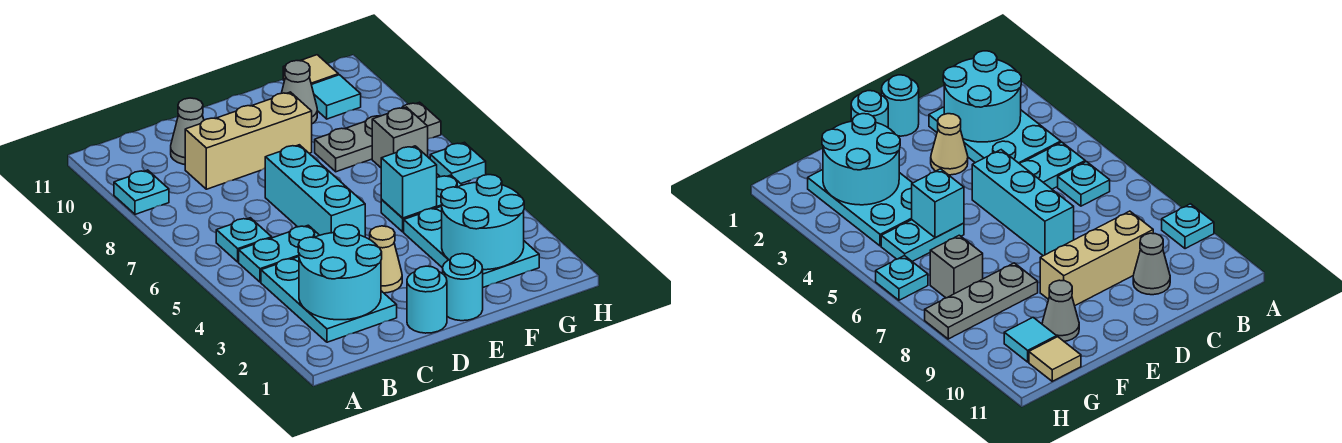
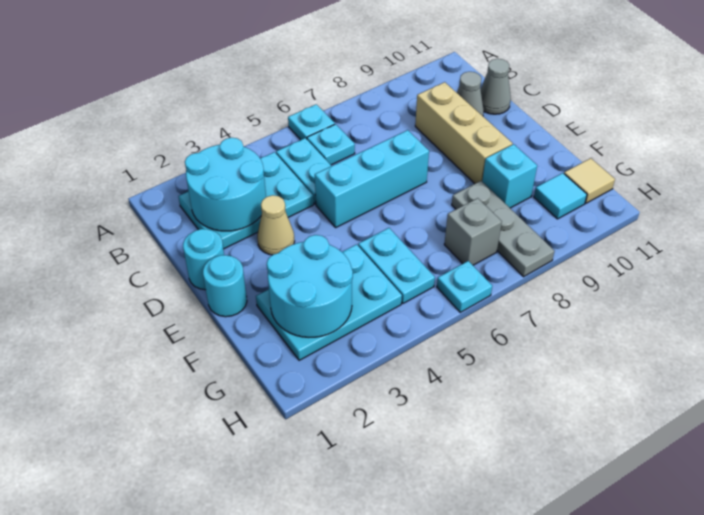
cyan plate A9 level 1 -> cyan plate A6 level 1
cyan brick F5 level 2 -> cyan brick F9 level 1
grey cone F10 level 1 -> grey cone C11 level 1

